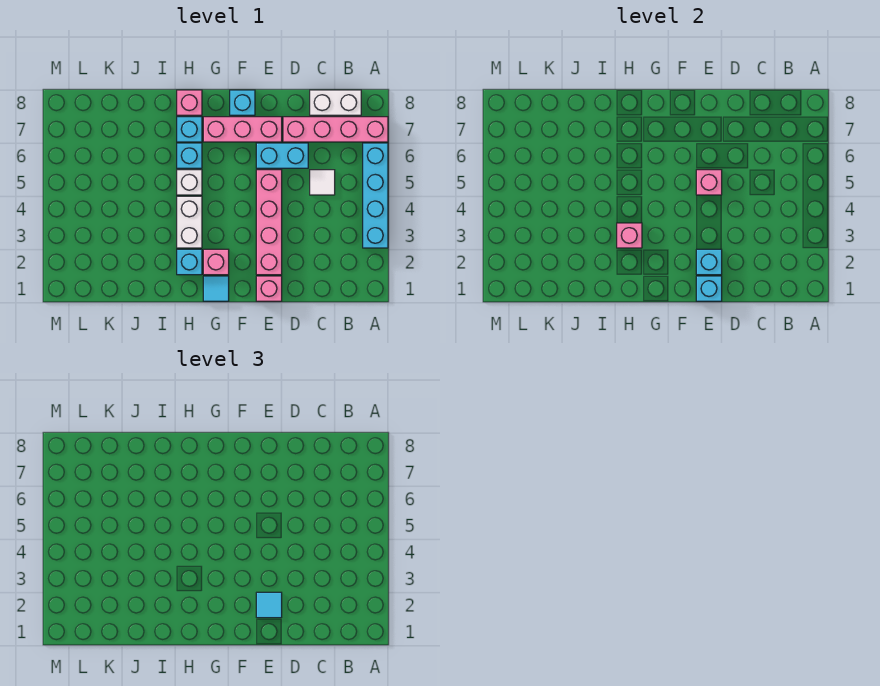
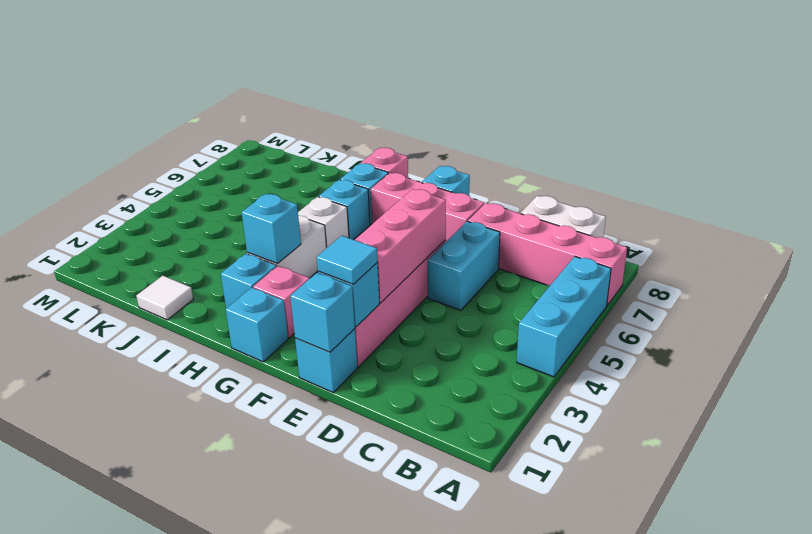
cyan brick A3:A6 level 1 -> cyan brick A4:A6 level 1
white tile C5 level 1 -> white tile J1 level 1
cyan brick D6:E6 level 1 -> cyan brick D5:D6 level 1
pink brick E1 level 1 -> cyan brick E1 level 1
pink brick E5 level 2 -> pink brick E3:E5 level 2
cyan tile G1 level 1 -> cyan brick G1 level 1
pink brick H3 level 2 -> cyan brick H3 level 2

